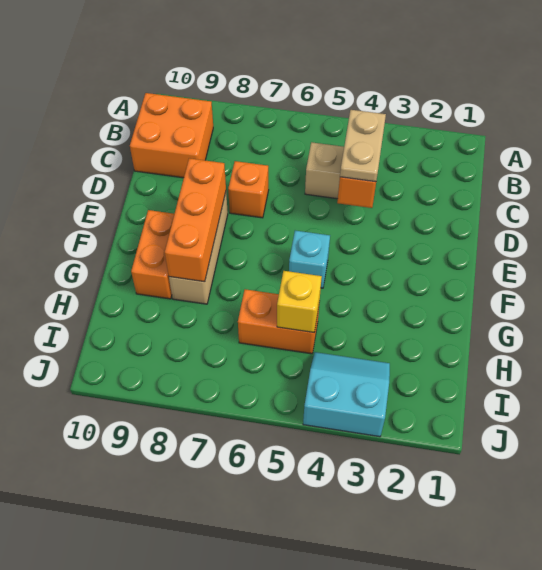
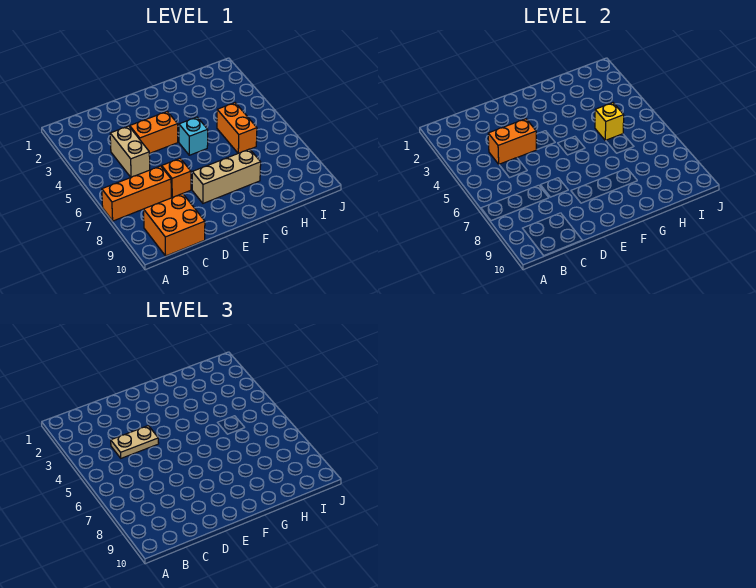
orange brick E8:G8 level 2 -> orange brick A7:C7 level 1
orange brick F9:G9 level 1 -> orange brick D4:E4 level 1
cyan slope I3:J4 level 1 top J -> none

